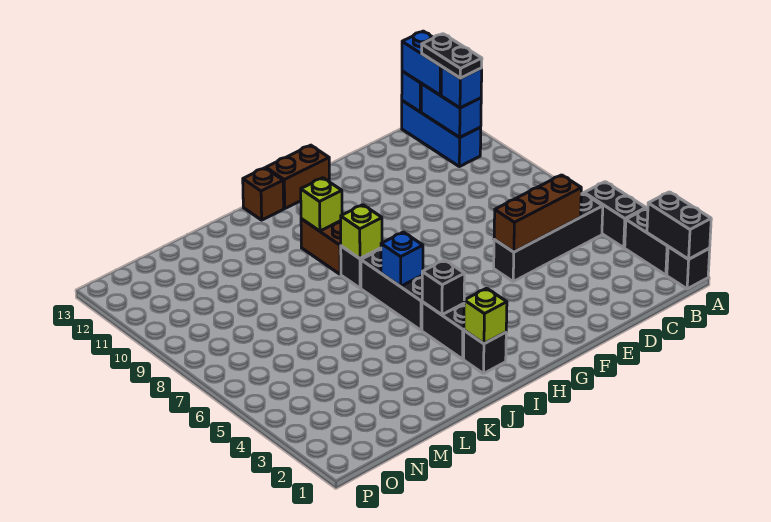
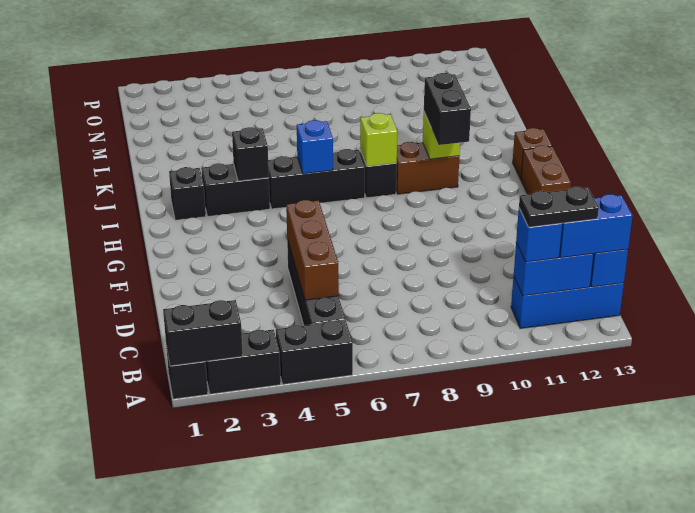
none -> black brick H10:I10 level 3
lime brick I2 level 2 -> none

